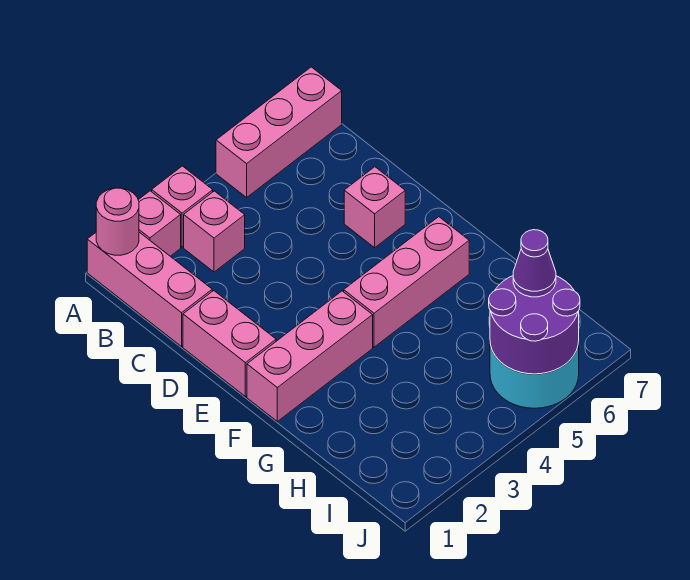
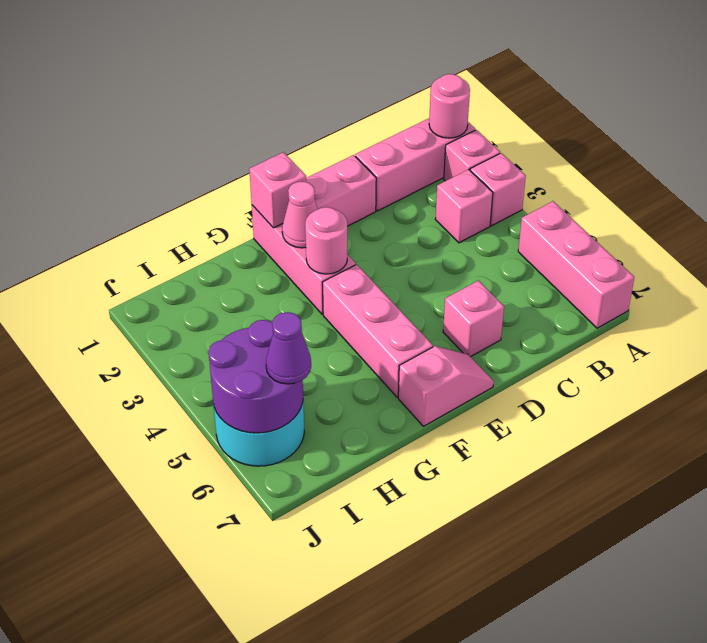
none -> pink slope E7:F7 level 1 top F
none -> pink brick F1 level 2
none -> pink cone F2 level 2
none -> pink round brick F3 level 2

